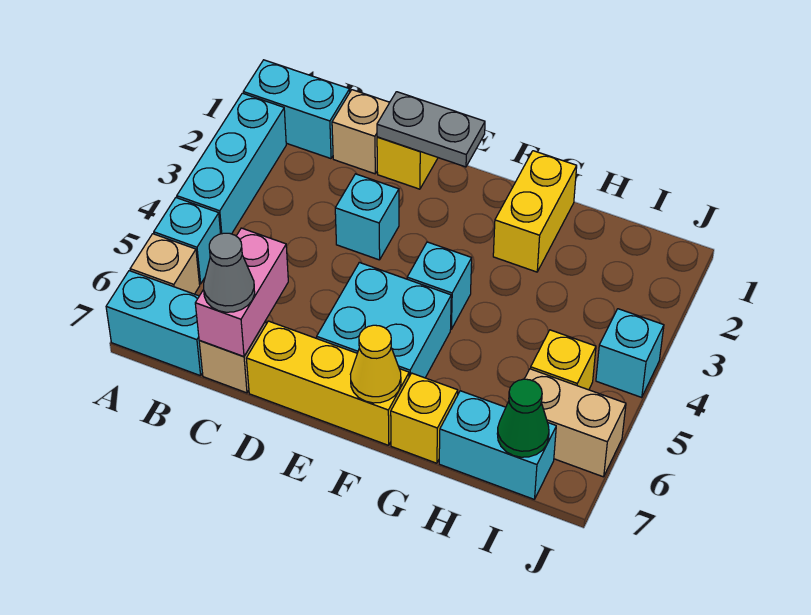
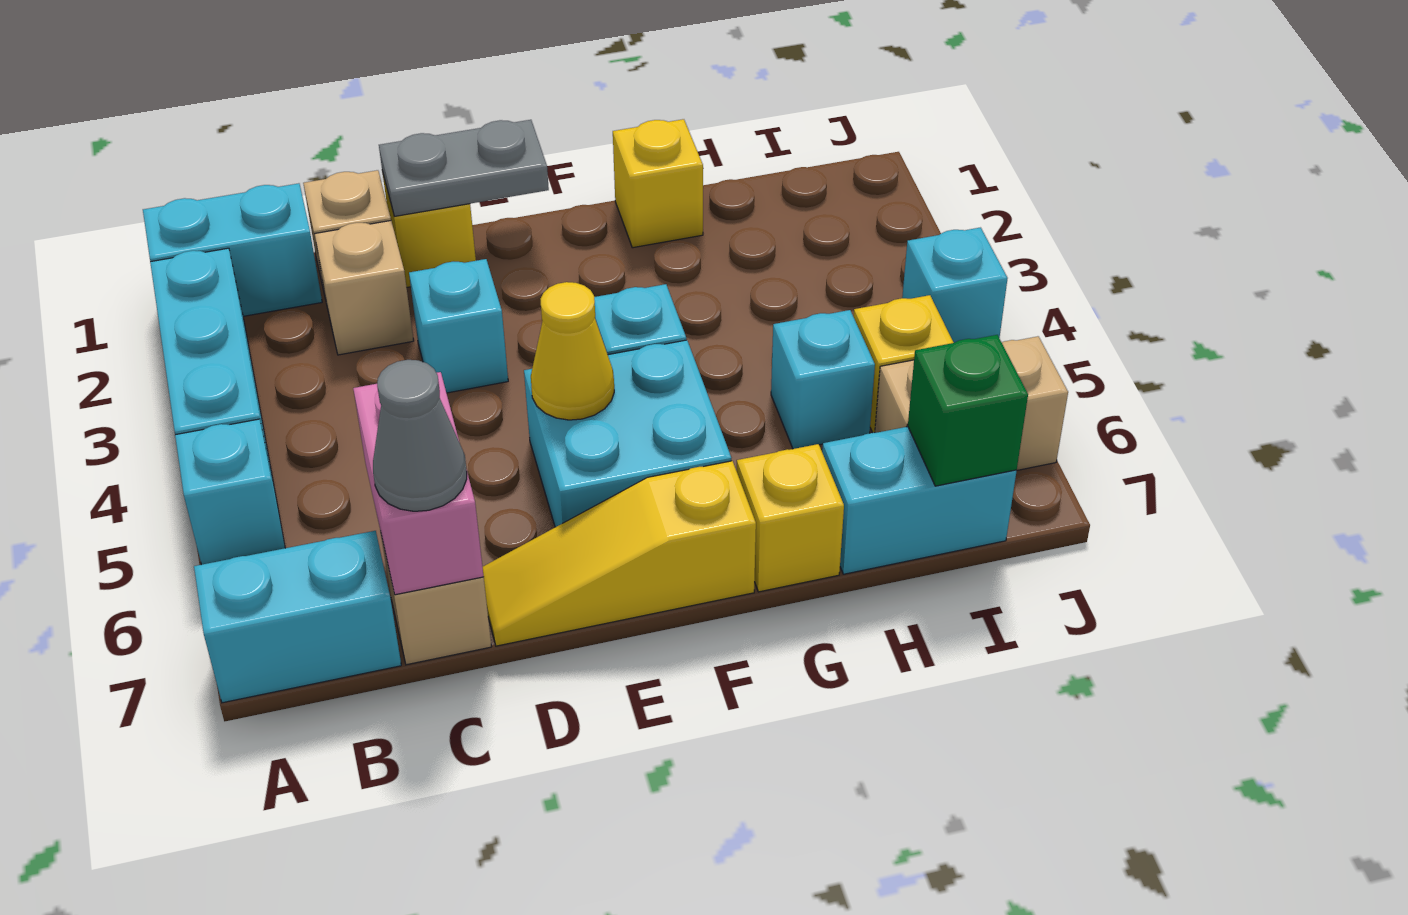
tan brick A6 level 1 -> tan brick C2 level 1
yellow brick D7:F7 level 1 -> yellow slope D7:F7 level 1 top F
yellow cone F7 level 2 -> yellow cone E5 level 2
yellow brick G1:G2 level 1 -> yellow brick G1 level 1
none -> cyan brick H5 level 1
green cone I7 level 2 -> green brick I7 level 2

